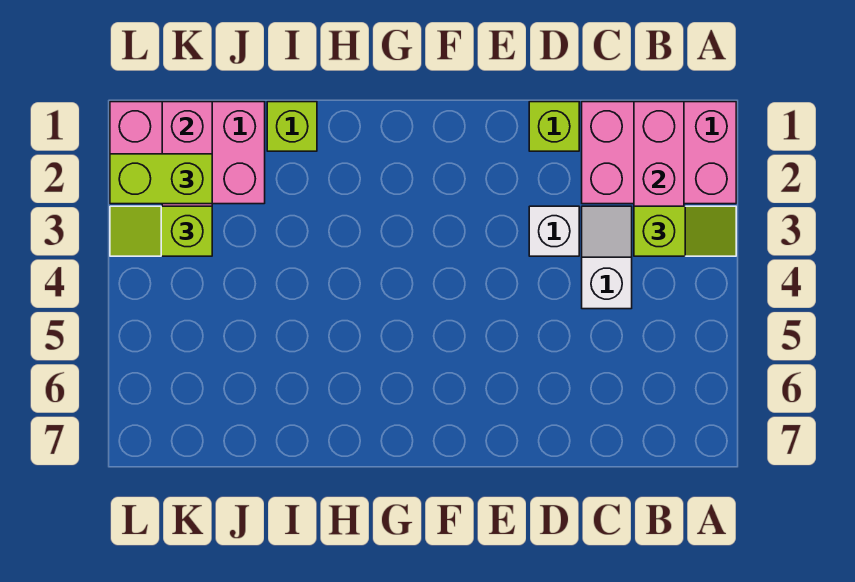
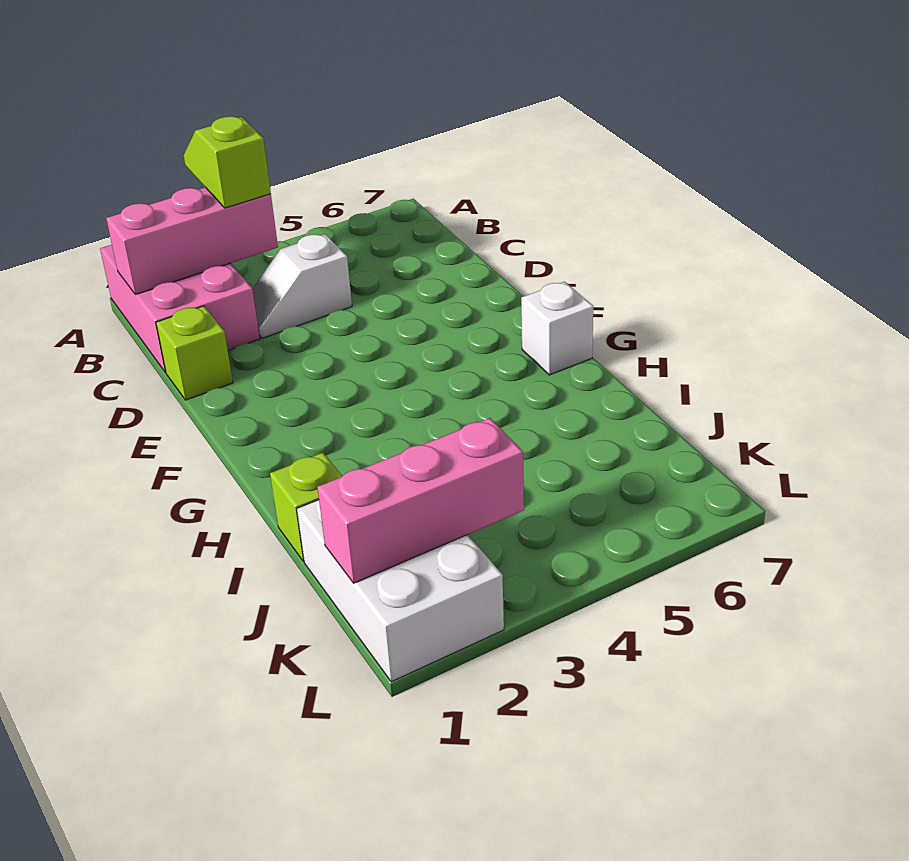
white brick D3 level 1 -> white brick G7 level 1
pink brick J1:L2 level 1 -> white brick J1:L2 level 1
lime brick K2:L2 level 3 -> none
lime slope K3:L3 level 3 top K -> none

